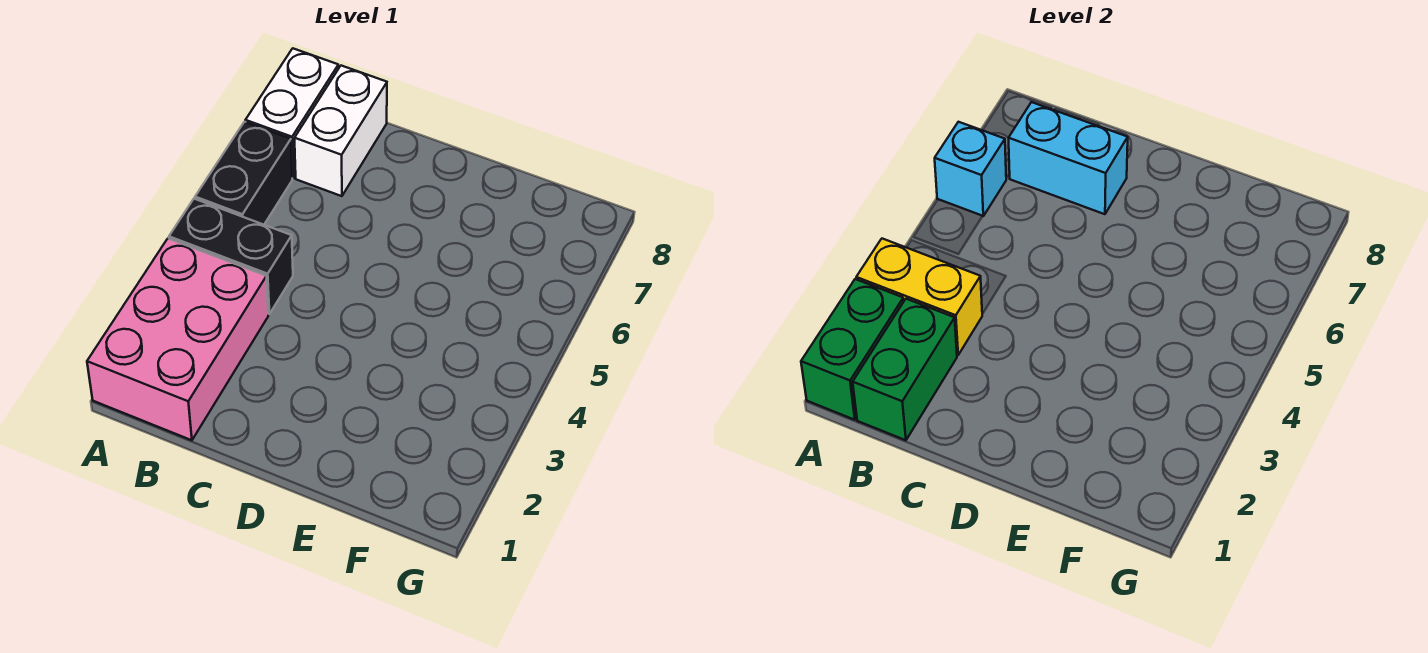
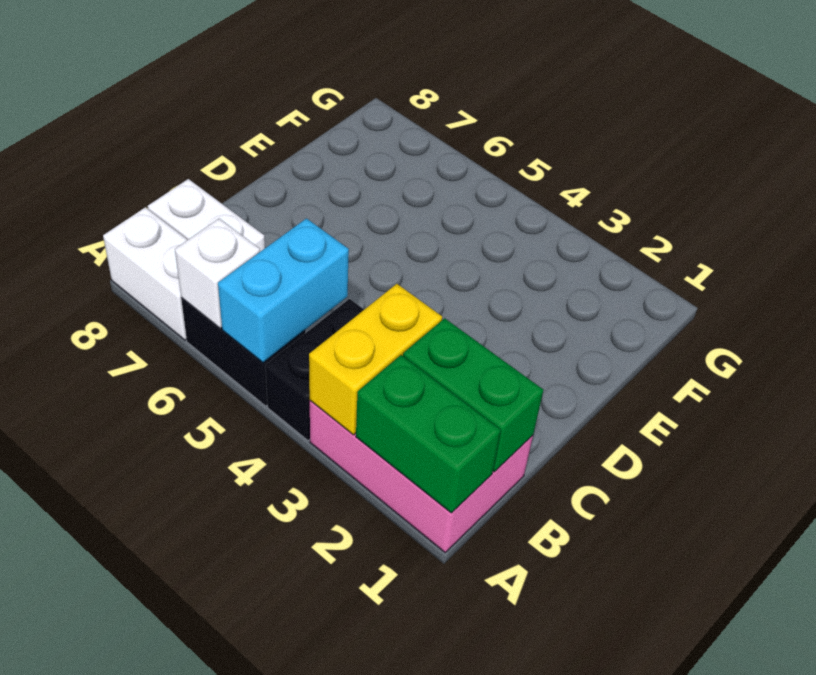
cyan brick A6 level 2 -> white brick A6 level 2
cyan brick B7:C7 level 2 -> cyan brick A5:B5 level 2

